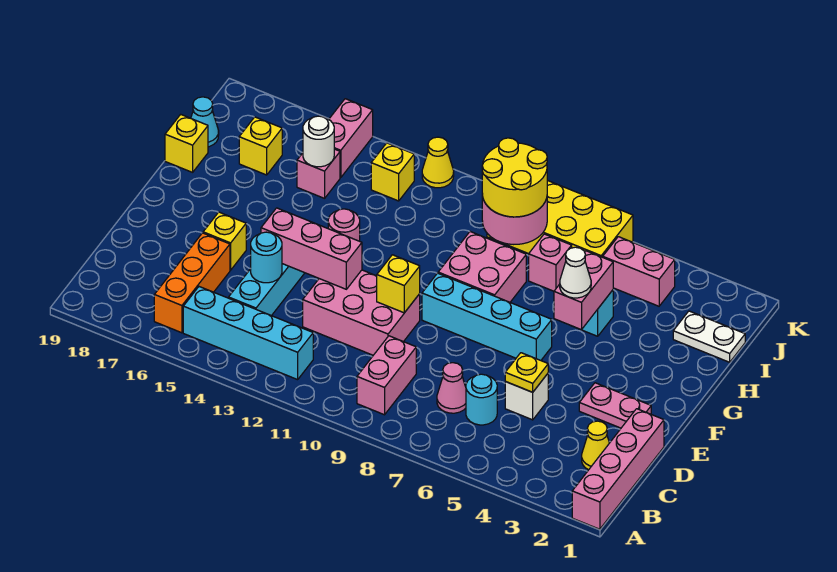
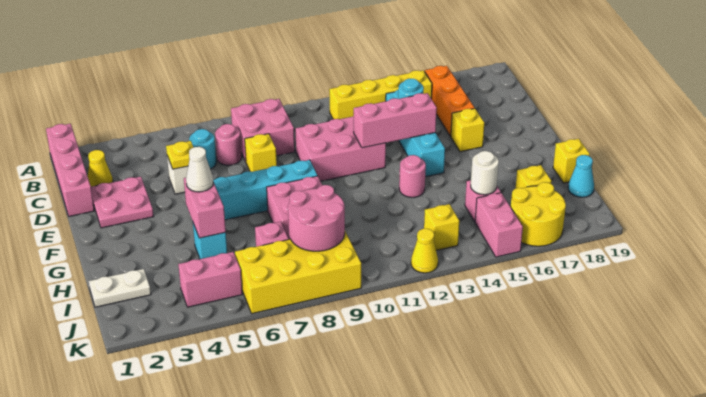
pink brick B9:C9 level 1 -> pink brick B8:C9 level 1
cyan brick B12:B15 level 1 -> yellow brick B12:B15 level 1
pink cone C7 level 1 -> pink round brick C7 level 1
pink plate E2:E3 level 1 -> pink plate D2:E3 level 1
yellow brick E10 level 2 -> yellow brick D8 level 1
yellow round brick I8:J9 level 3 -> yellow round brick J16:K17 level 1

